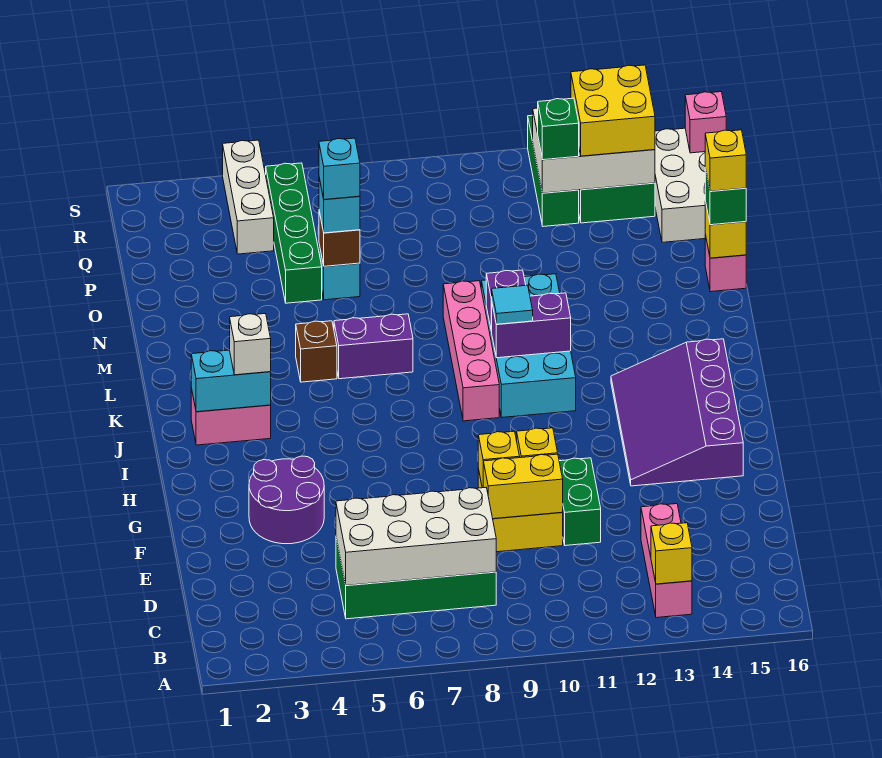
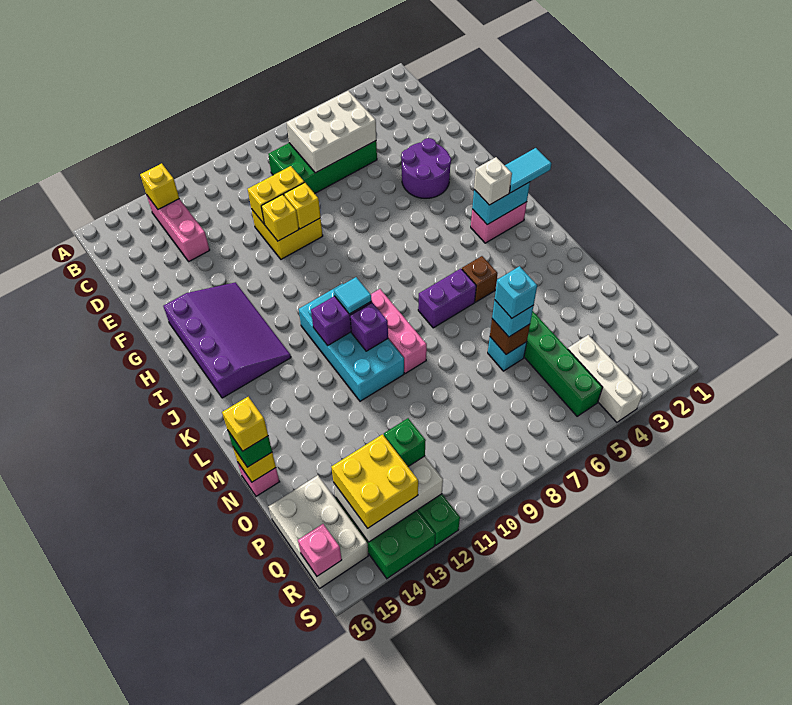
white brick C5:D8 level 2 -> white brick C5:D7 level 2
green brick E11:F11 level 1 -> none
none -> cyan tile J1:J2 level 3
pink brick J9:M9 level 1 -> pink brick K9:M9 level 1

